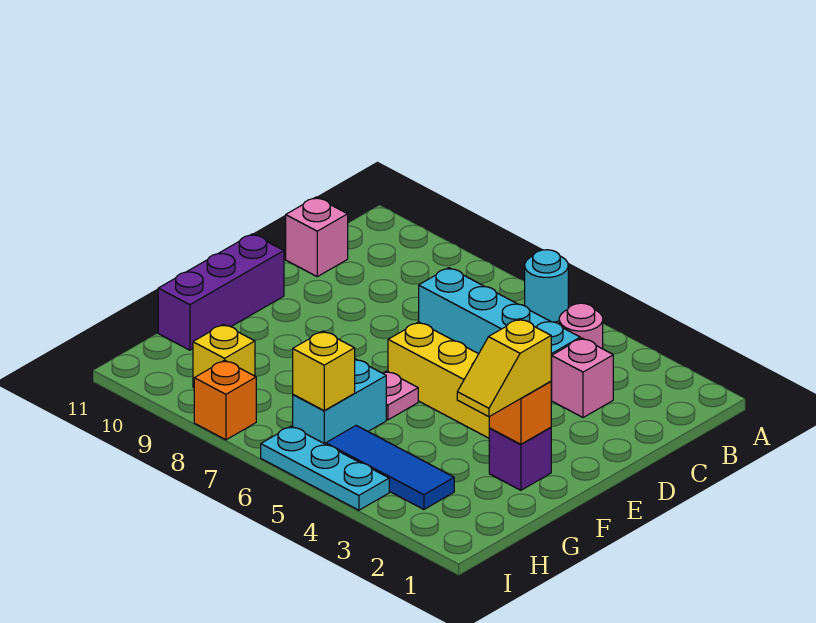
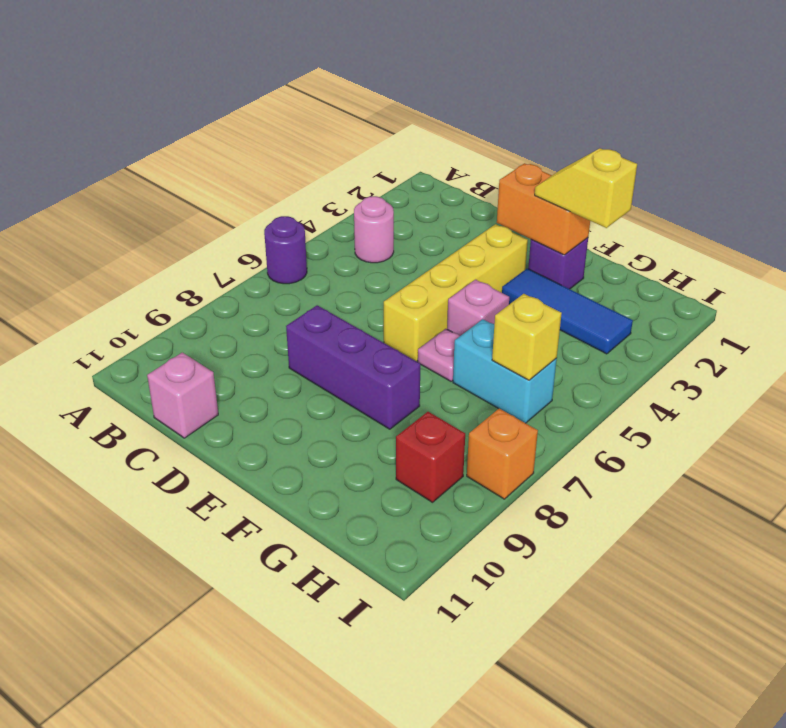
cyan round brick A6 level 1 -> purple round brick A6 level 1
pink brick C3 level 1 -> pink brick F5 level 1
cyan brick C4:C7 level 1 -> none
purple brick E11:G11 level 1 -> purple brick D8:F8 level 1
orange brick F2 level 2 -> orange brick E2:F2 level 2
yellow slope F2:G2 level 3 top F -> yellow slope F2:G2 level 3 top G
blue tile H3:H5 level 1 -> blue tile F3:H3 level 1
yellow brick H9 level 1 -> red brick H9 level 1
cyan plate I4:I6 level 1 -> none

